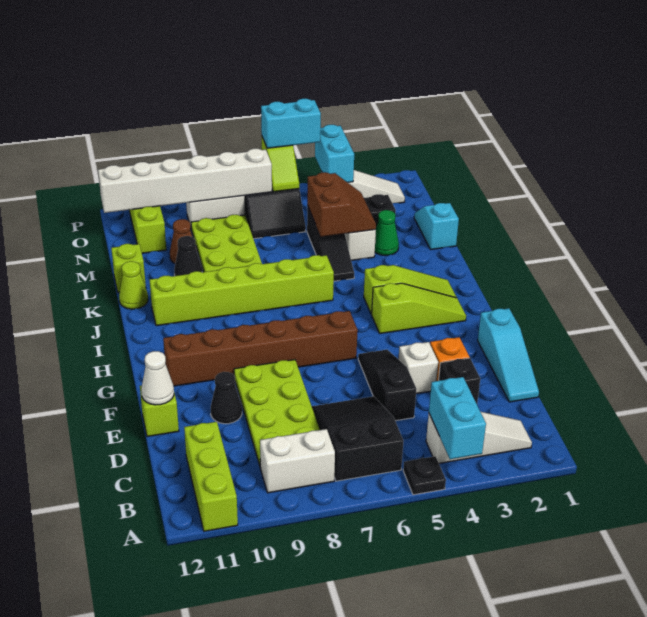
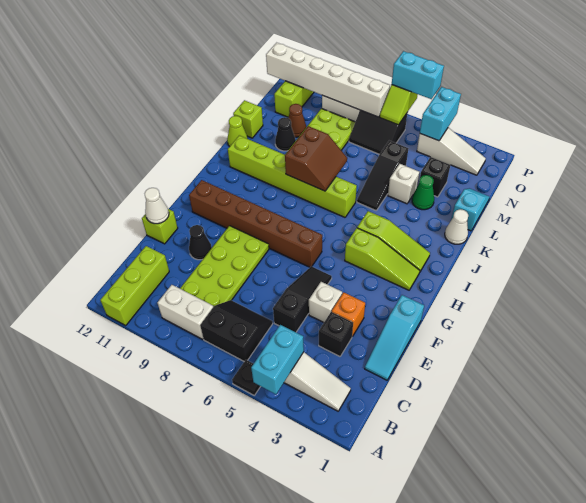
black slope B6:D7 level 1 top B -> black slope B6:C7 level 1 top B
none -> white cone K1 level 1
brown slope L4:M5 level 2 top 5 -> brown slope J7:K8 level 2 top 8

